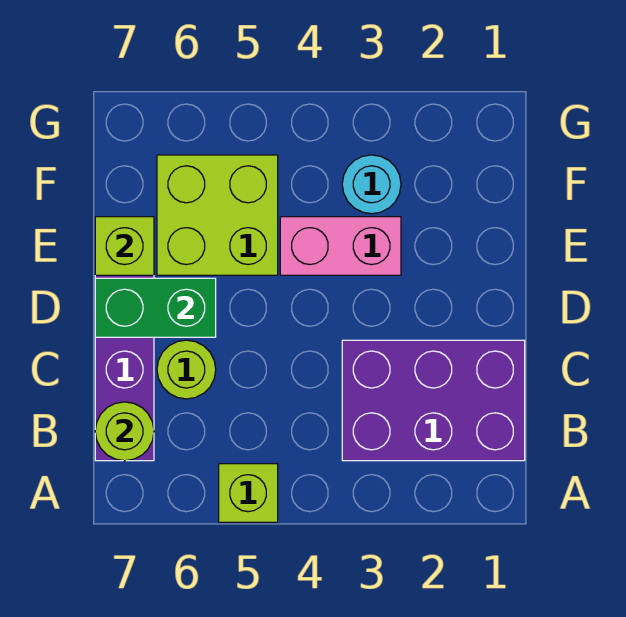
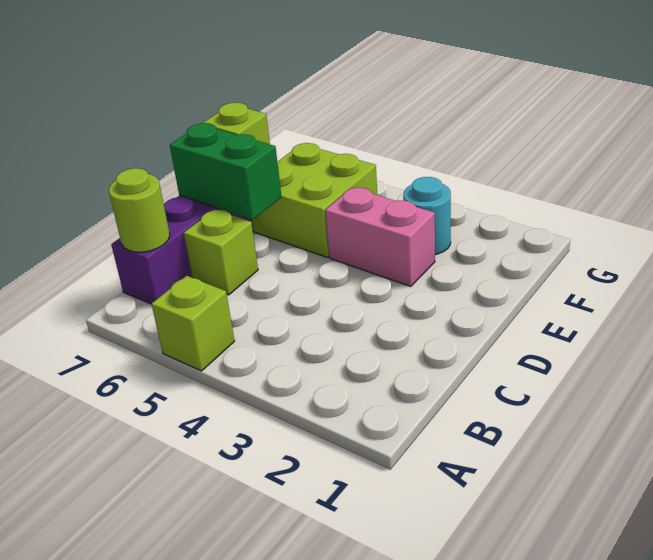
purple brick B1:C3 level 1 -> none
lime round brick C6 level 1 -> lime brick C6 level 1

